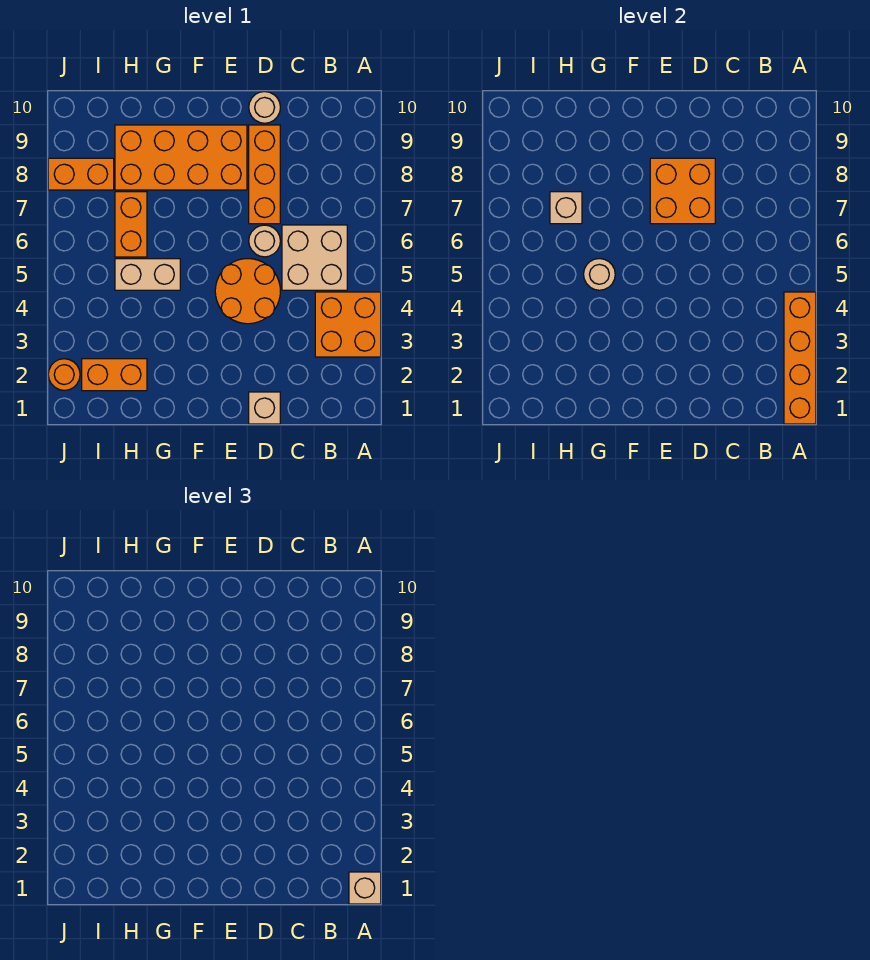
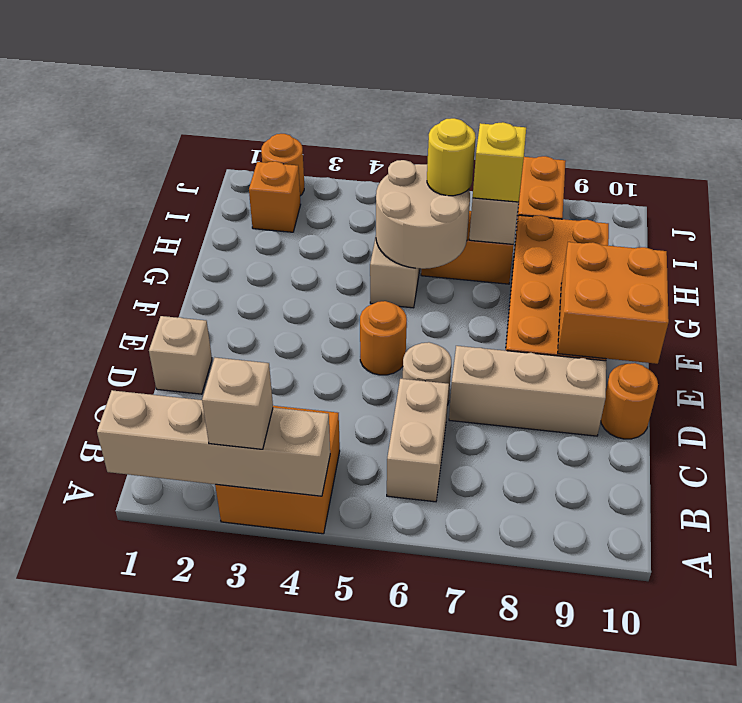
orange brick A1:A4 level 2 -> tan brick A1:A4 level 2
tan brick A1 level 3 -> tan brick A3 level 3
tan brick B5:C6 level 1 -> tan brick B6:C6 level 1
orange round brick D4:E5 level 1 -> orange round brick E5 level 1
orange brick D7:D9 level 1 -> tan brick D7:D9 level 1
orange brick D7:E8 level 2 -> orange brick E9:F10 level 2
tan round brick D10 level 1 -> orange round brick D10 level 1
tan round brick G5 level 2 -> tan round brick G5:H6 level 2
orange brick H2:I2 level 1 -> orange brick I2 level 1
none -> yellow round brick H6 level 3
none -> yellow brick H7 level 3

